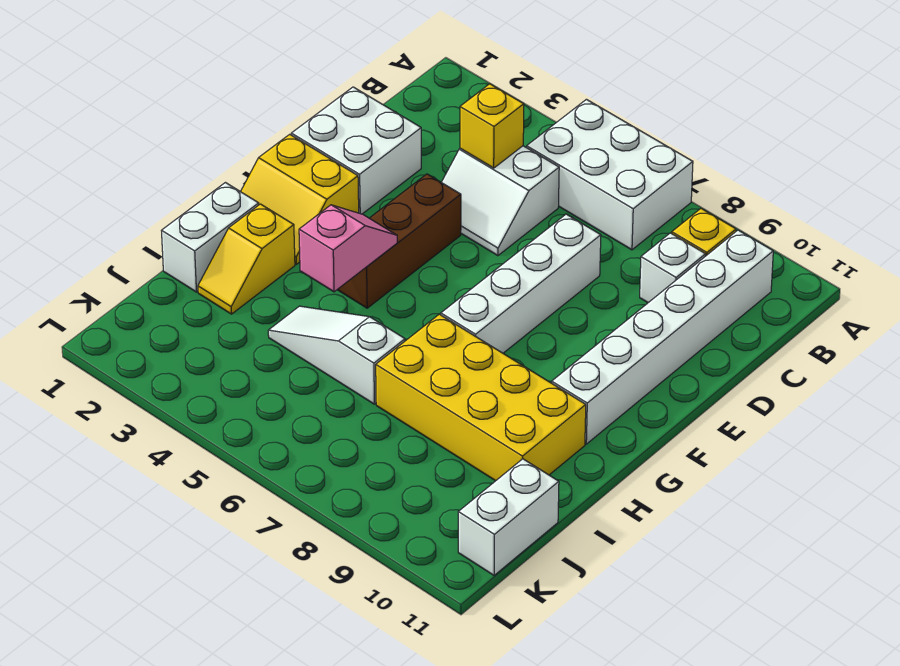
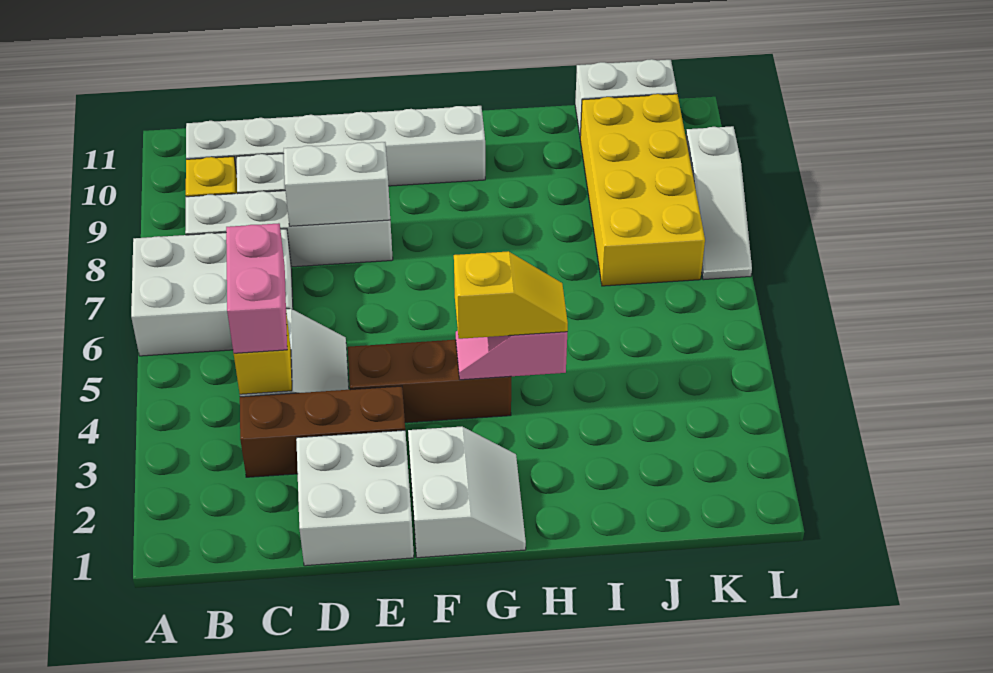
white brick A5:B7 level 1 -> white brick A6:C7 level 1
none -> brown brick C3:E3 level 1
none -> pink brick C4:C5 level 3
white brick D7:G7 level 1 -> white brick B8:E8 level 1
yellow slope F1:G2 level 1 top F -> white slope F1:G2 level 1 top F
white brick H1:I1 level 1 -> white brick D8:E8 level 2
yellow slope H2:I2 level 1 top H -> yellow slope G4:H4 level 3 top G
yellow brick H7:I10 level 1 -> yellow brick J7:K10 level 1
white slope I4:I6 level 1 top 6 -> white slope L7:L9 level 1 top 9

